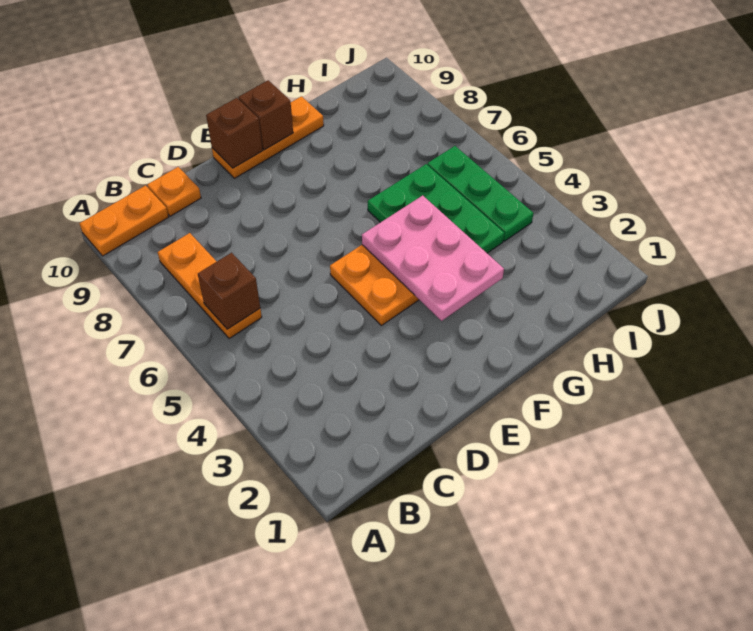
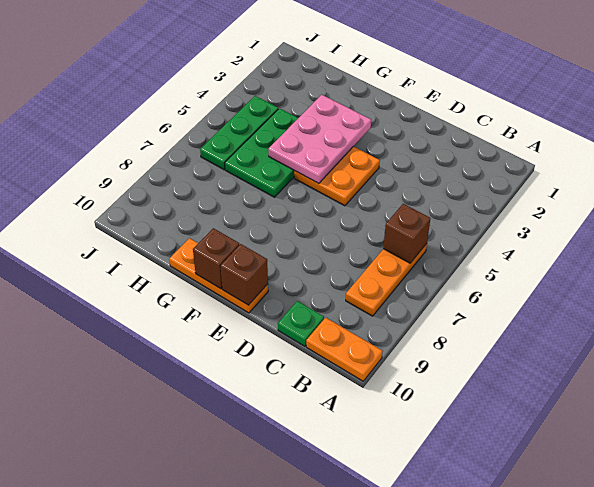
orange plate C10 level 1 -> green plate C10 level 1

